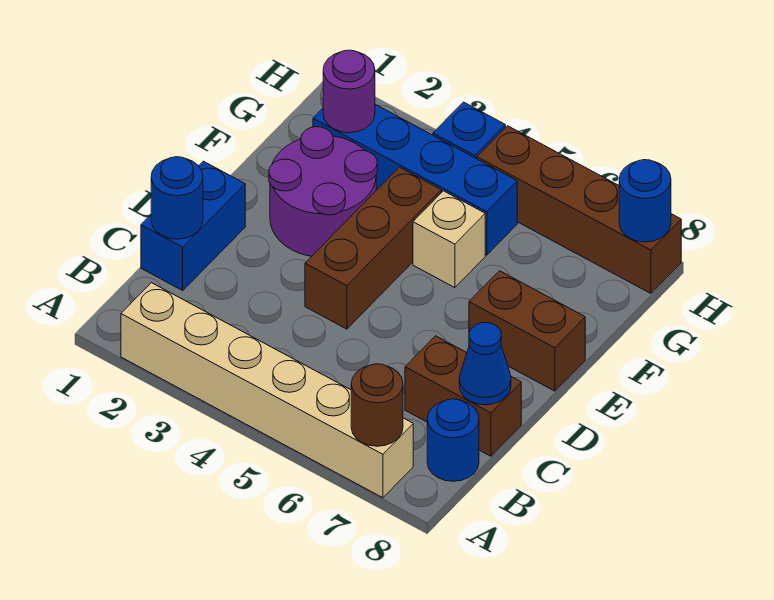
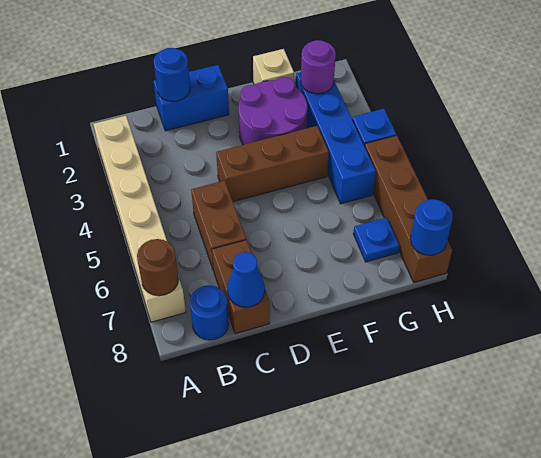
brown brick E7:E8 level 1 -> brown brick C5:C6 level 1
tan brick F5 level 1 -> tan brick F1 level 1
none -> blue plate G7 level 1

